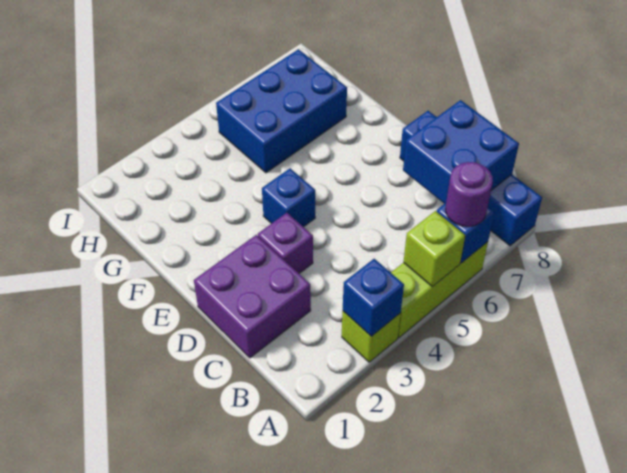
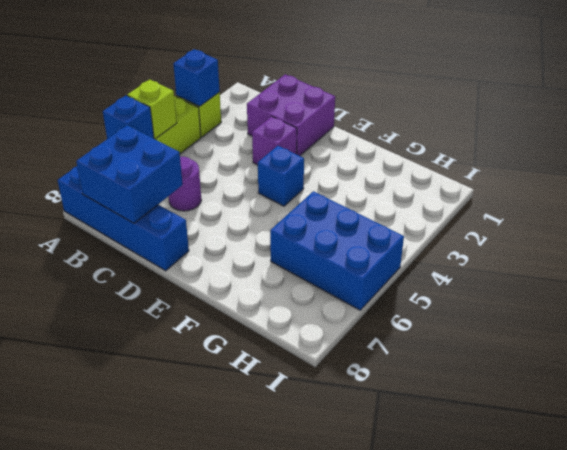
purple round brick A6 level 3 -> purple round brick C6 level 1
blue brick G5:H7 level 1 -> blue brick G5:I6 level 1

